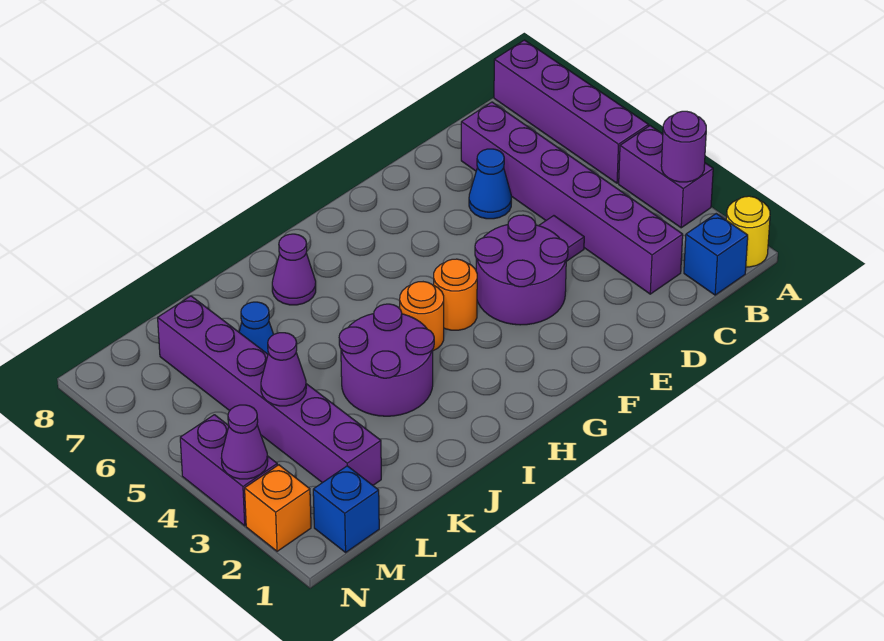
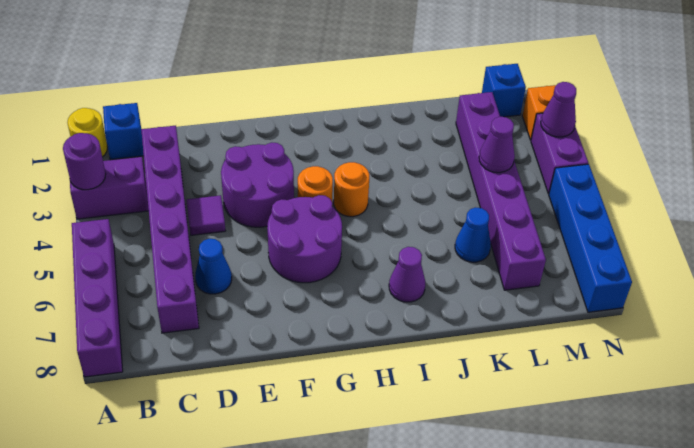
purple brick A3:A4 level 1 -> purple brick A3:B3 level 1
purple round brick I3:J4 level 1 -> purple round brick F5:G6 level 1
none -> blue brick N5:N8 level 1

